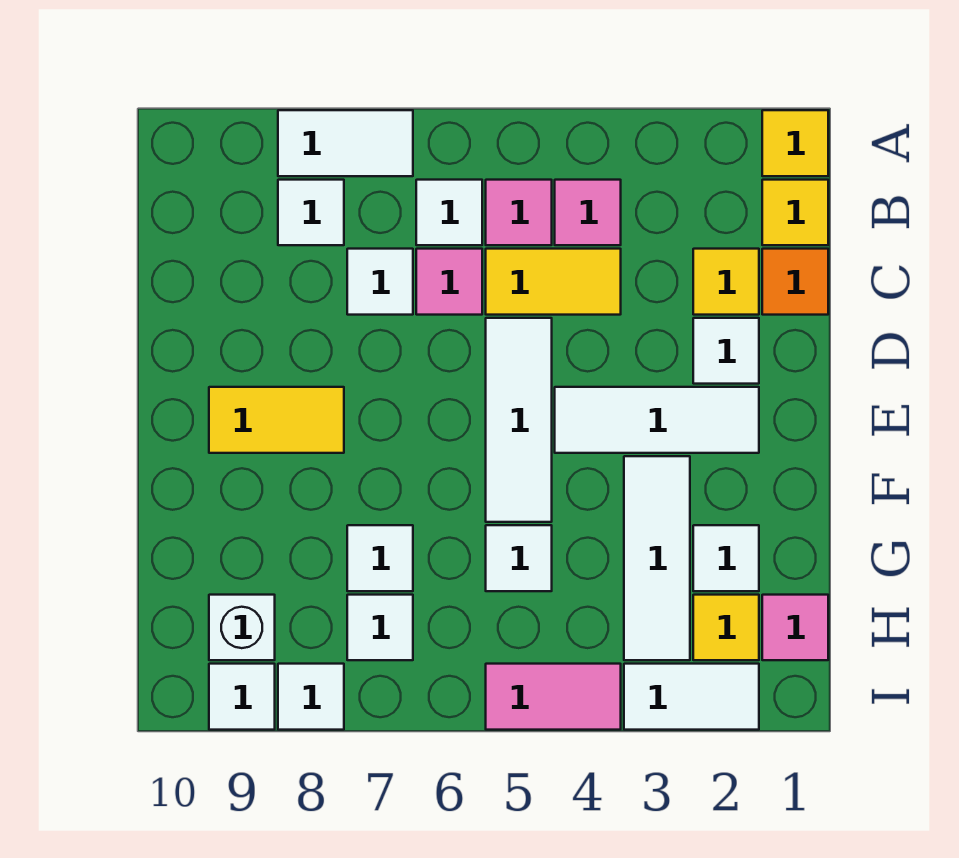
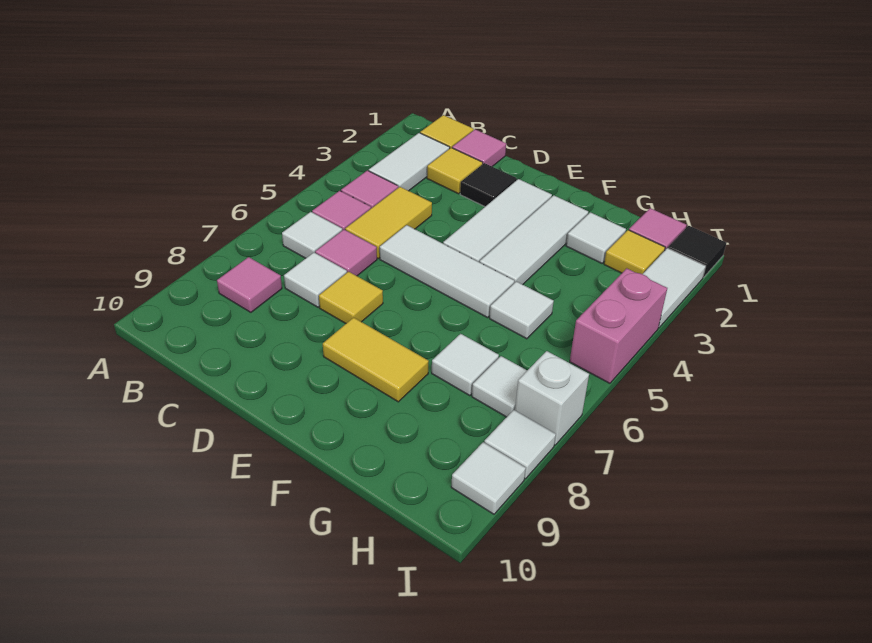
yellow tile A1 level 1 -> yellow tile D7 level 1
white tile A7:A8 level 1 -> white tile B2:B3 level 1
white tile B8 level 1 -> pink tile B8 level 1
orange tile C1 level 1 -> pink tile C1 level 1
white tile D2 level 1 -> black tile D2 level 1
yellow tile E8:E9 level 1 -> yellow tile E8:F8 level 1
white tile F3:H3 level 1 -> white tile F2:F4 level 1
white brick H9 level 1 -> white brick I7 level 1
none -> black tile I1 level 1
pink tile I4:I5 level 1 -> pink brick I4:I5 level 1

